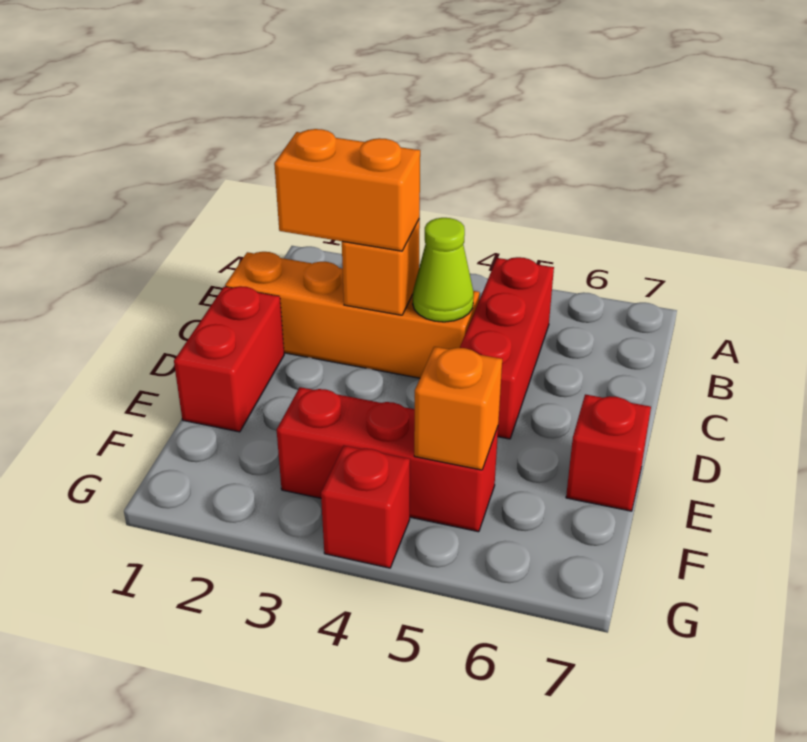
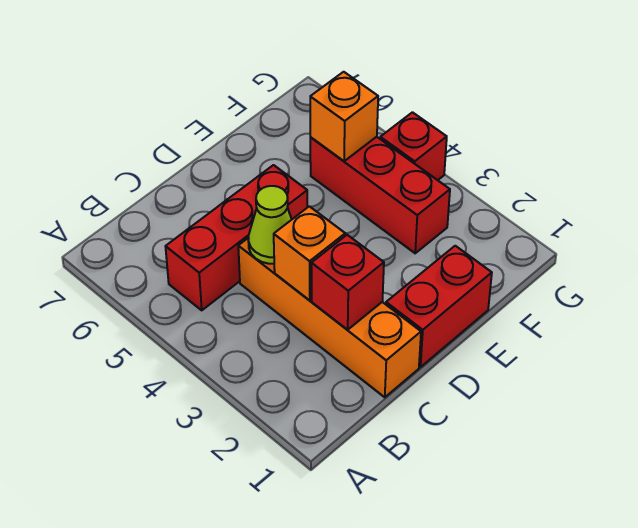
orange brick C2:C3 level 3 -> none
red brick E7 level 1 -> red brick C2 level 2

